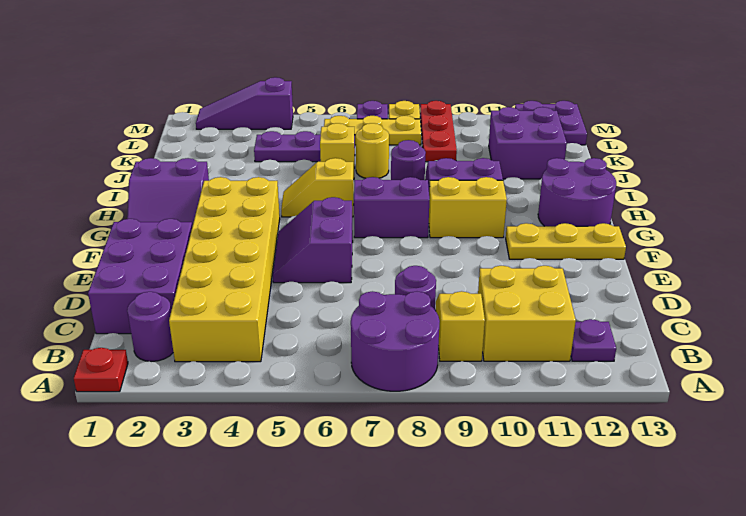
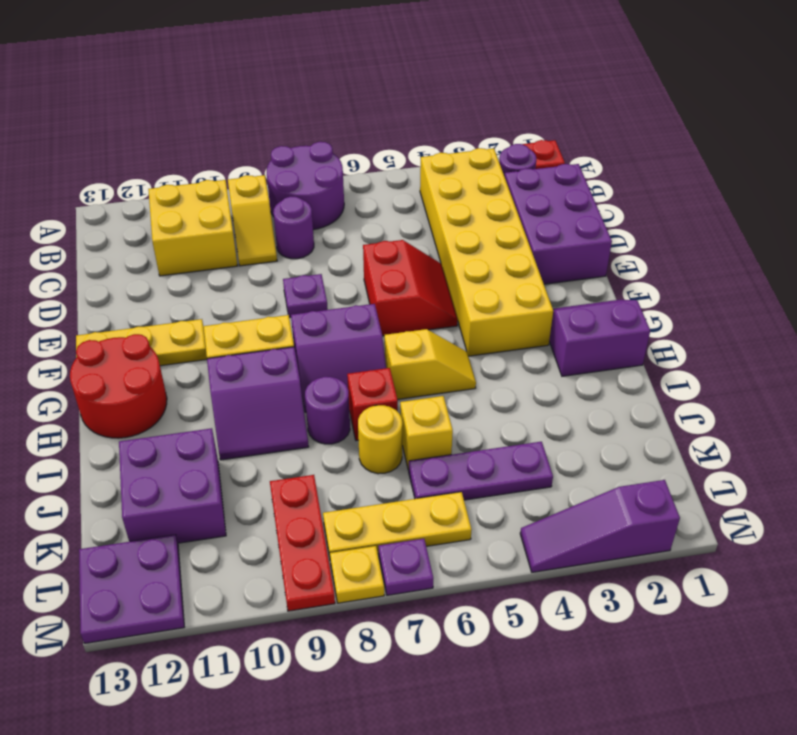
purple plate B12 level 1 -> purple plate E8 level 1
purple slope E5:F6 level 1 top 6 -> red slope E5:F6 level 1 top 6
purple round brick G12:H13 level 1 -> red round brick G12:H13 level 1
none -> red brick I7 level 1
purple slope M2:M4 level 1 top 4 -> purple slope M2:M4 level 1 top 2

